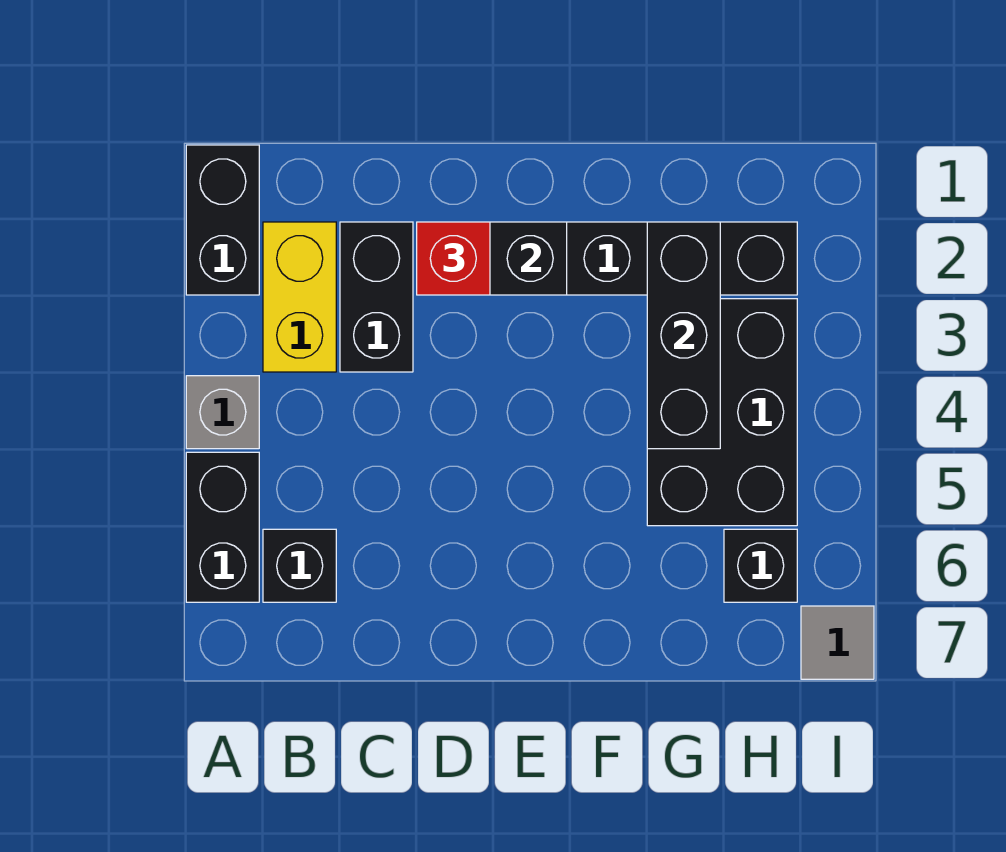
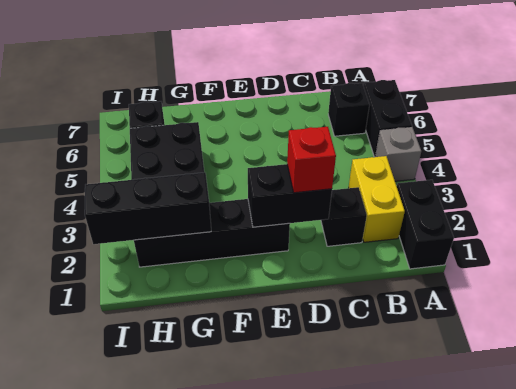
black brick C2:C3 level 1 -> black brick C2 level 1
black brick G2:G4 level 2 -> black brick G2:I2 level 2
grey tile I7 level 1 -> none

